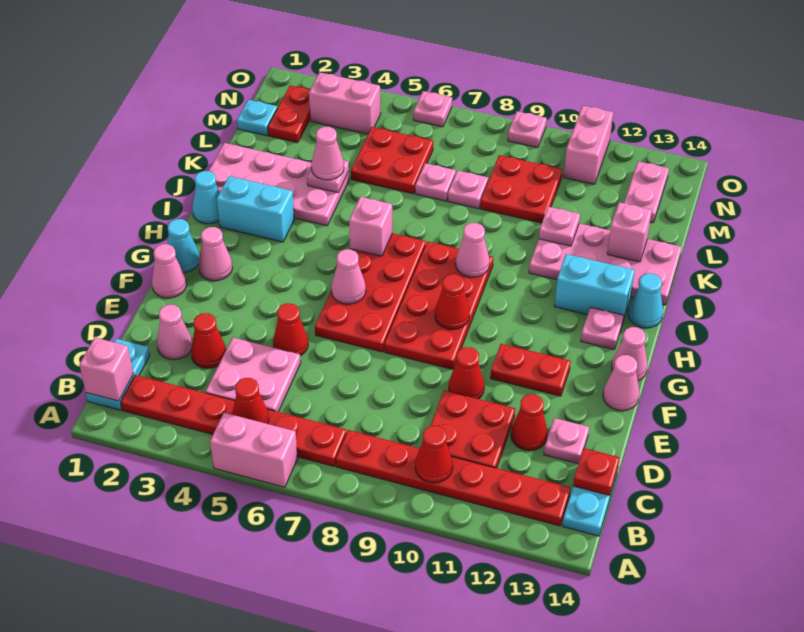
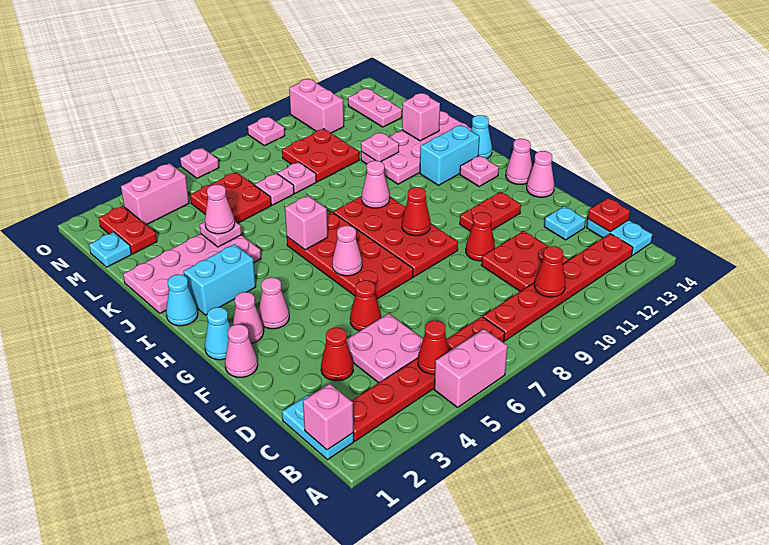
pink cone D2 level 1 -> pink cone G3 level 1
red cone D12 level 1 -> none
pink plate D13 level 1 -> cyan plate D13 level 1

